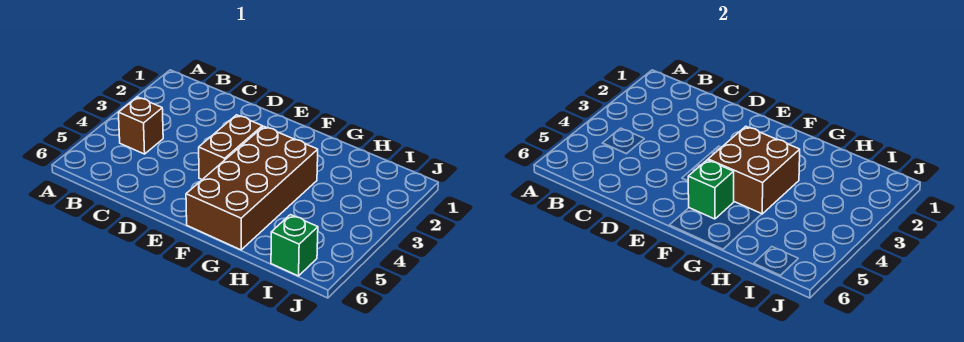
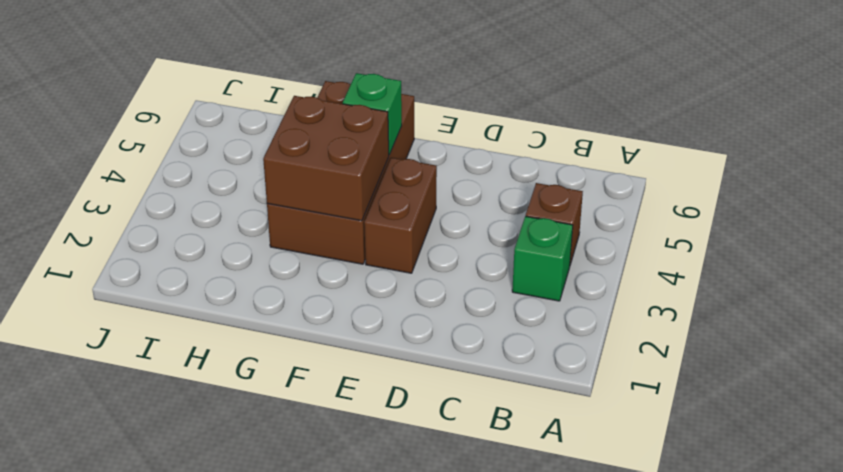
green brick I6 level 1 -> green brick B3 level 1

